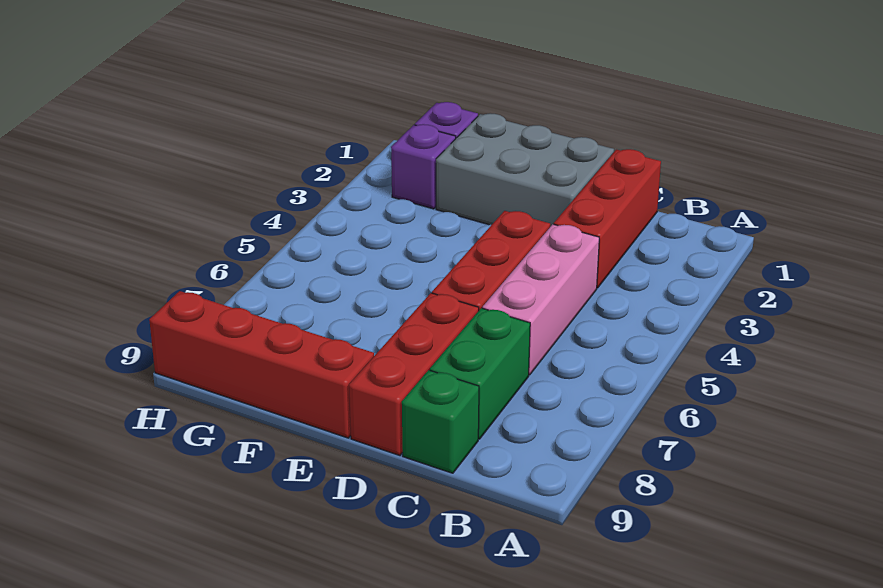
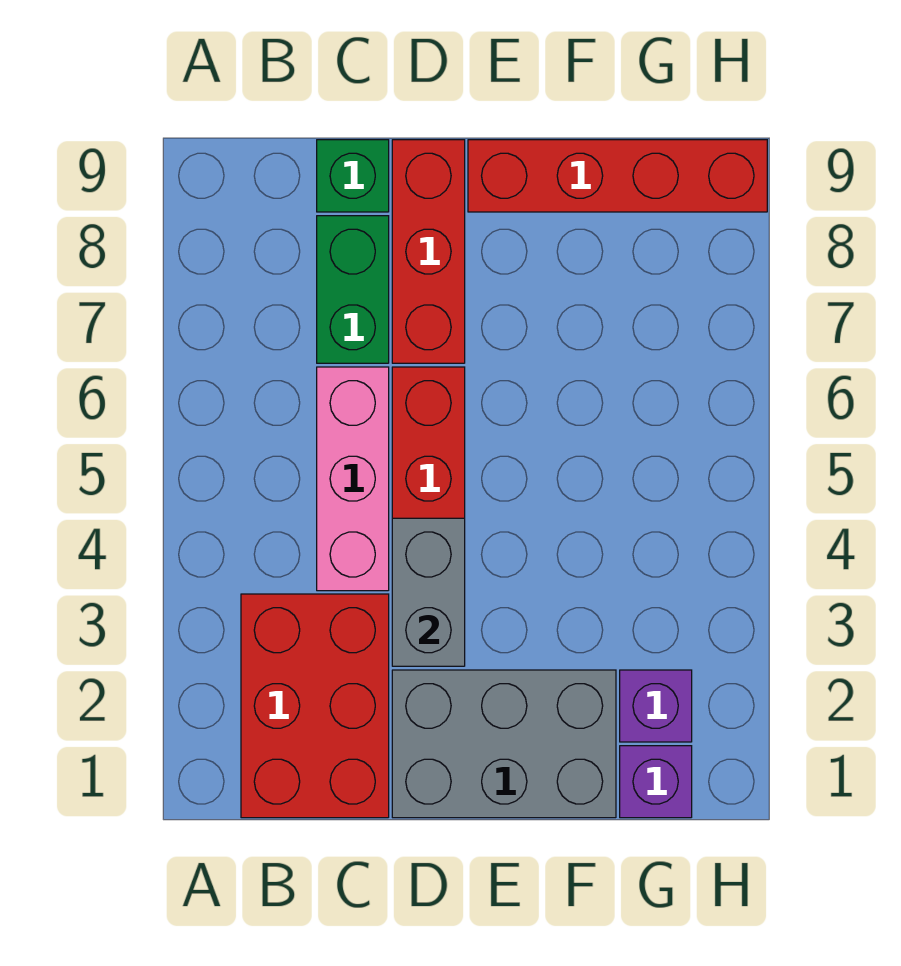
red brick C1:C3 level 1 -> red brick B1:C3 level 1
none -> grey brick D3:D4 level 2

